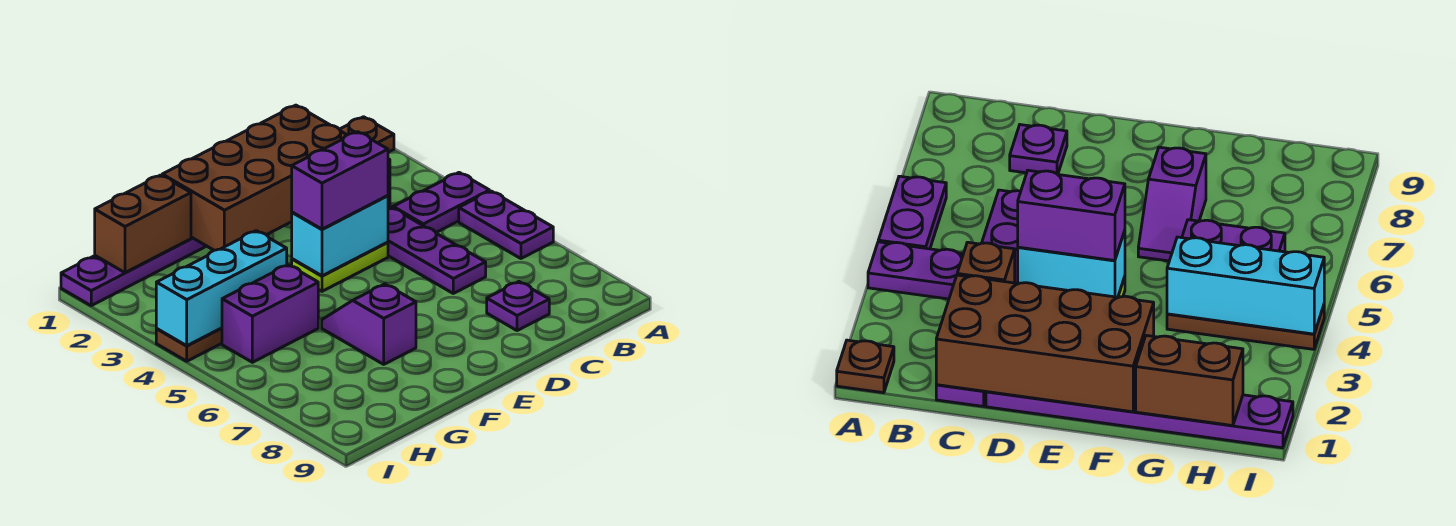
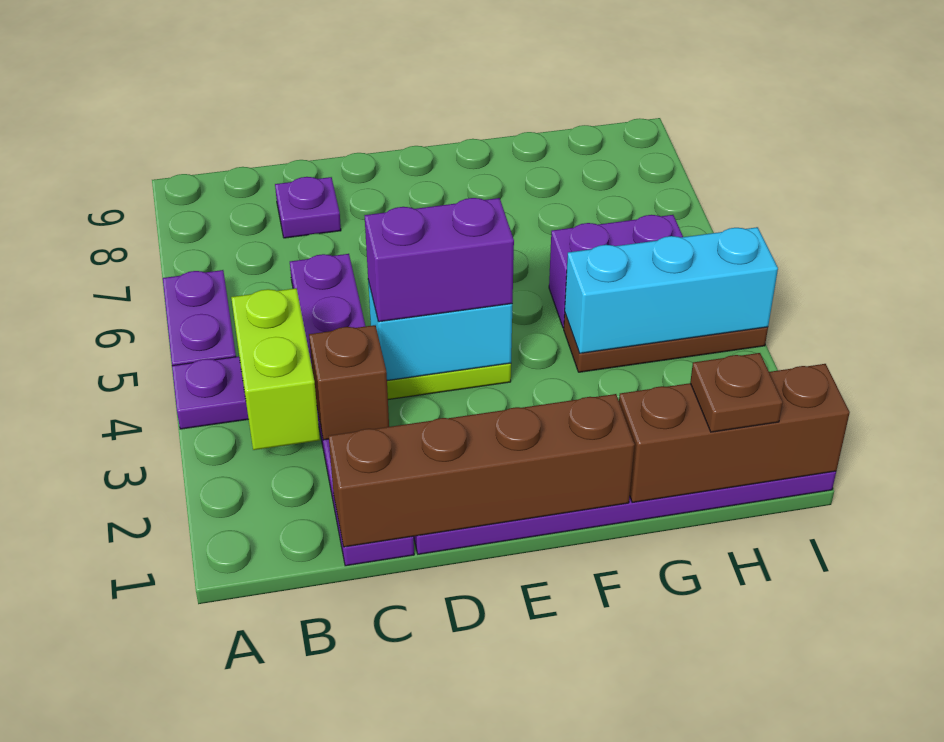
brown plate A1 level 1 -> brown plate H1 level 3
none -> lime brick B3:B4 level 2
brown brick C1:F2 level 2 -> brown brick C1:F1 level 2
purple slope F6:F7 level 1 top 7 -> none
brown brick G1:H1 level 2 -> brown brick G1:I1 level 2

